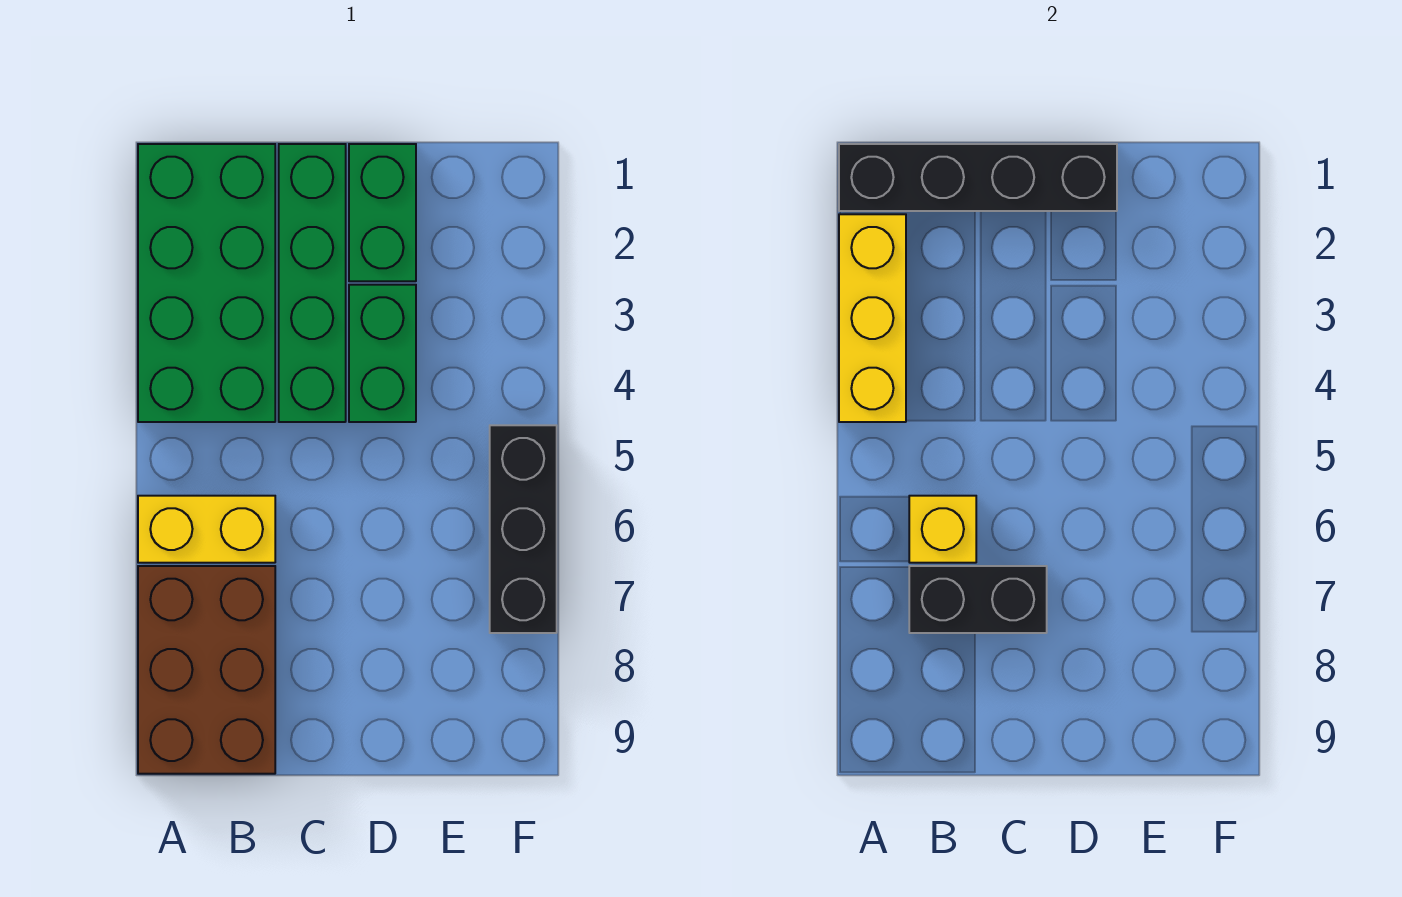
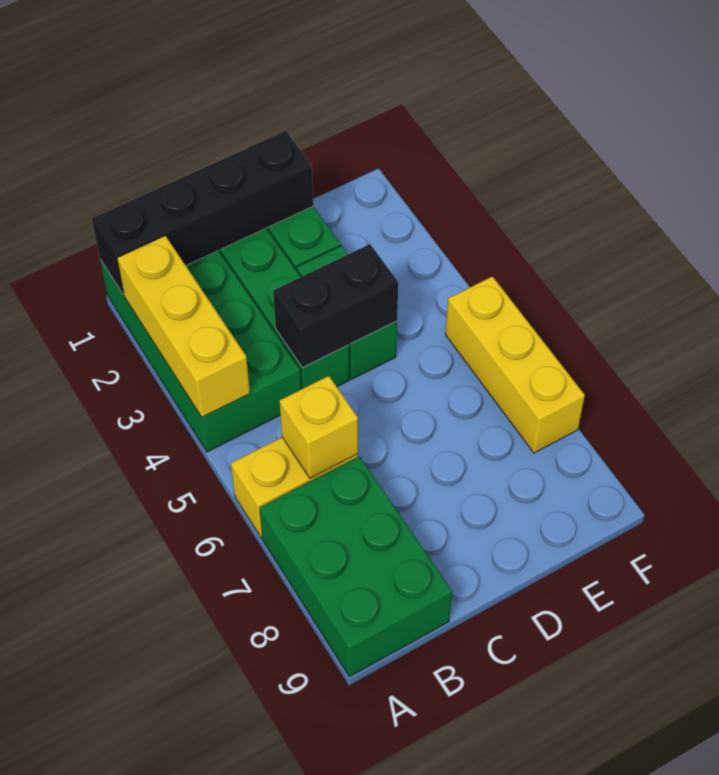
brown brick A7:B9 level 1 -> green brick A7:B9 level 1
black brick B7:C7 level 2 -> black brick C4:D4 level 2
black brick F5:F7 level 1 -> yellow brick F5:F7 level 1

